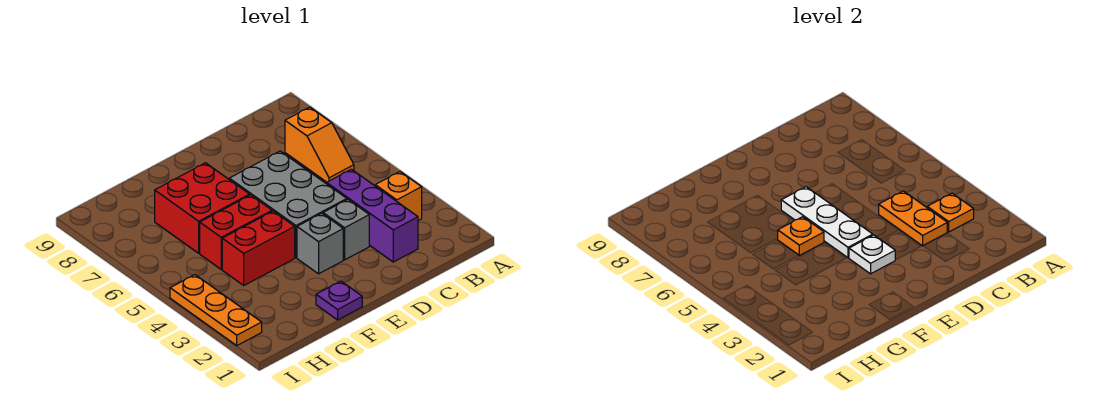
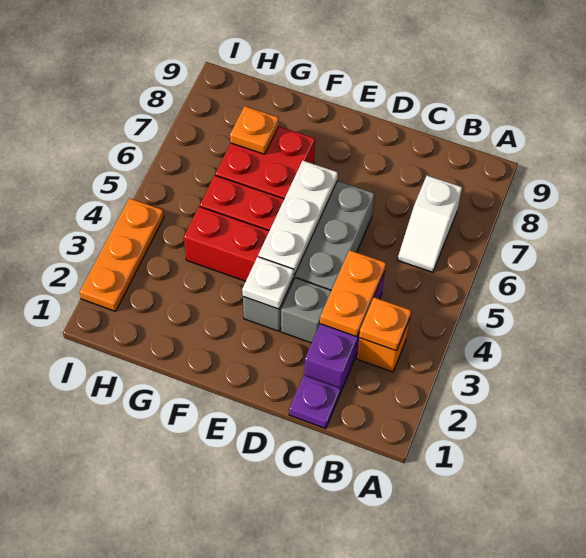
orange slope B6:B7 level 1 top 7 -> white slope B6:B7 level 1 top 7
purple plate F1 level 1 -> purple plate C1 level 1
orange plate F5 level 2 -> orange plate G7 level 2

